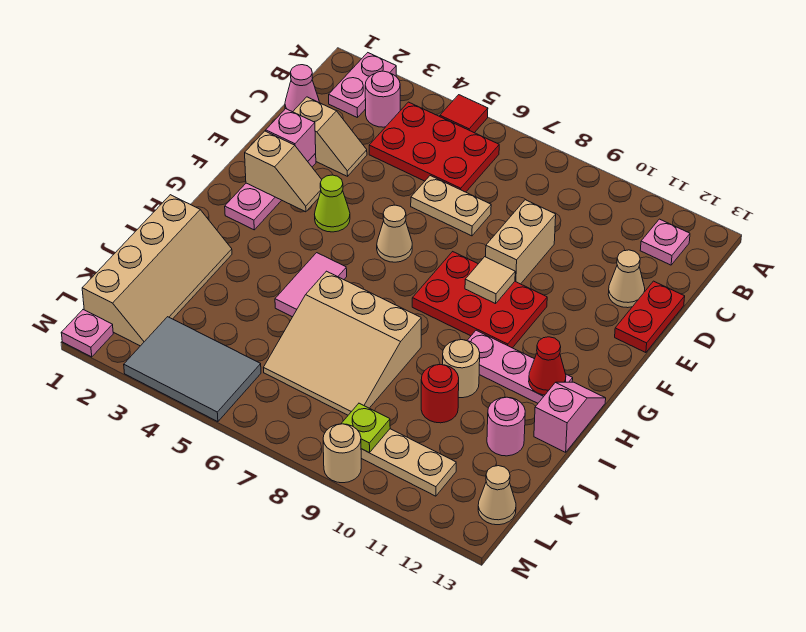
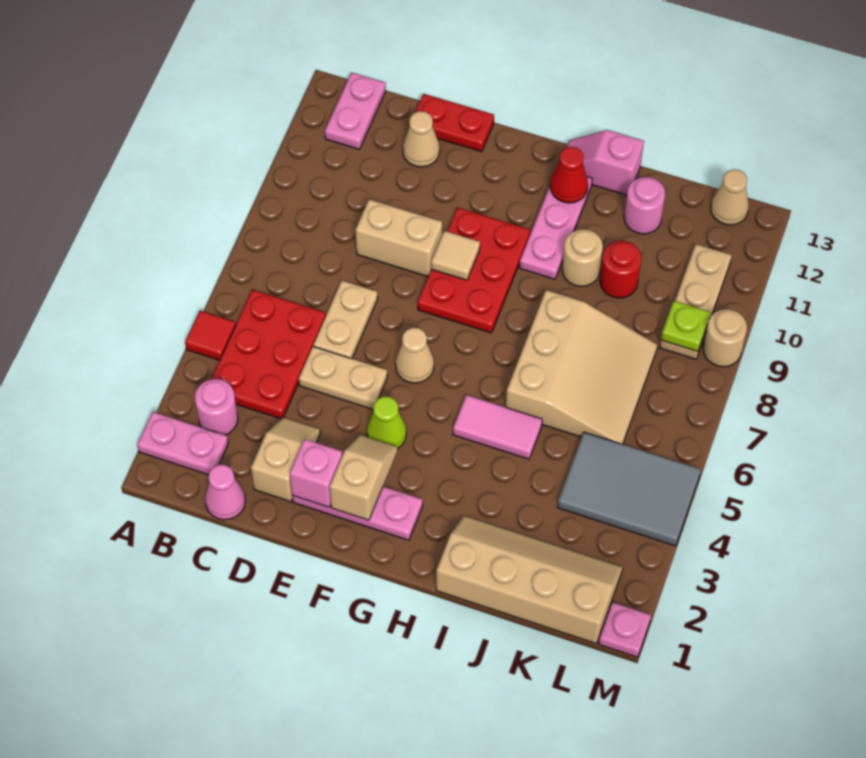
pink plate B12 level 1 -> pink plate B12:B13 level 1
none -> tan plate D5:E5 level 1
grey tile L3:M5 level 1 -> grey tile K4:M5 level 1

